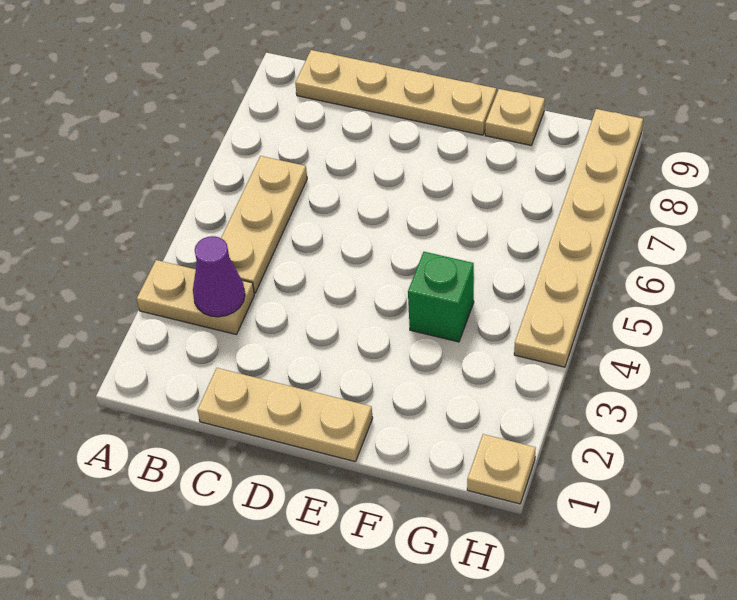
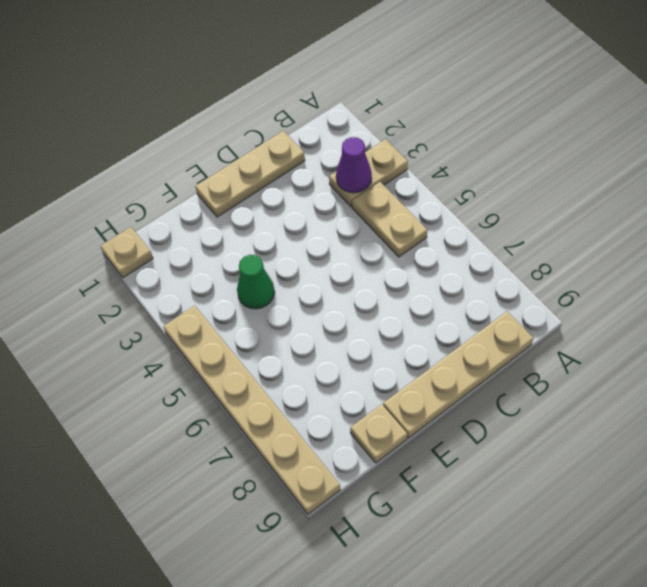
tan plate B4:B6 level 1 -> tan plate B4:B5 level 1
green brick F4 level 1 -> green cone F4 level 1

